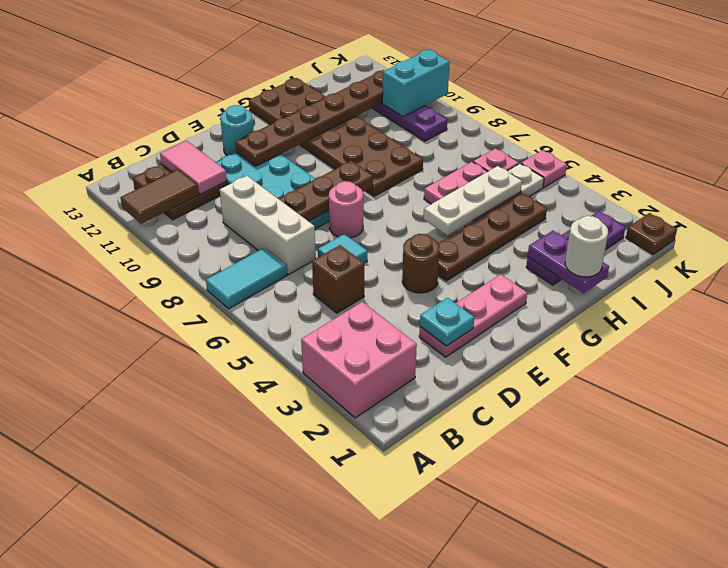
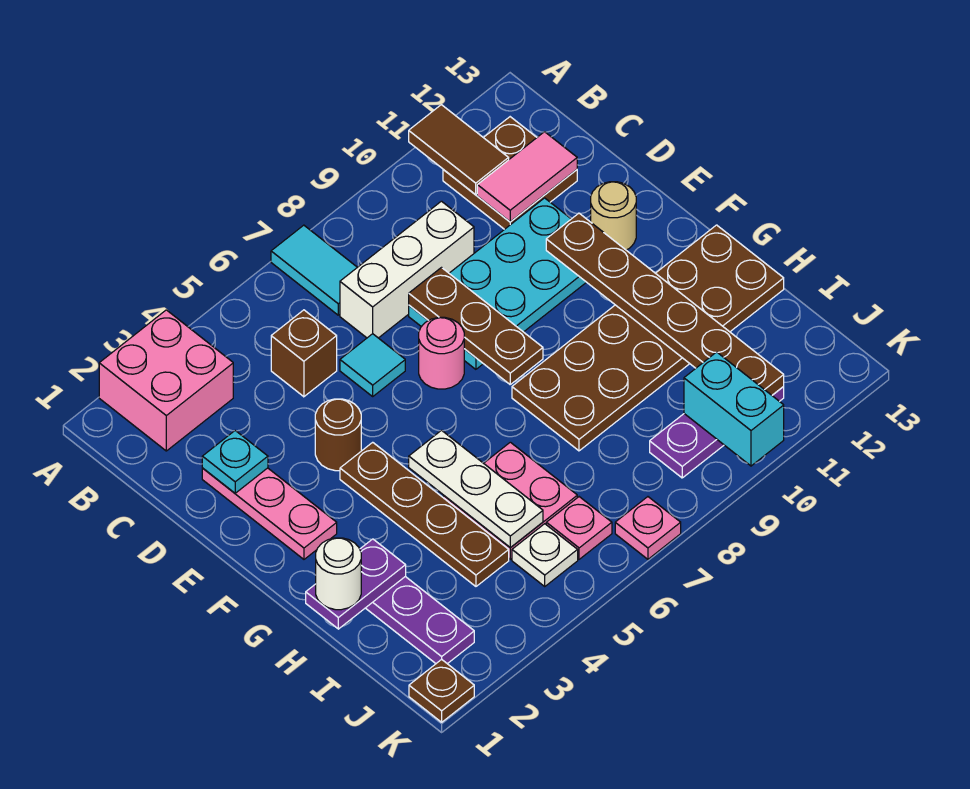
cyan round brick E12 level 1 -> tan round brick E12 level 1
pink plate K5 level 1 -> pink plate K7 level 1

